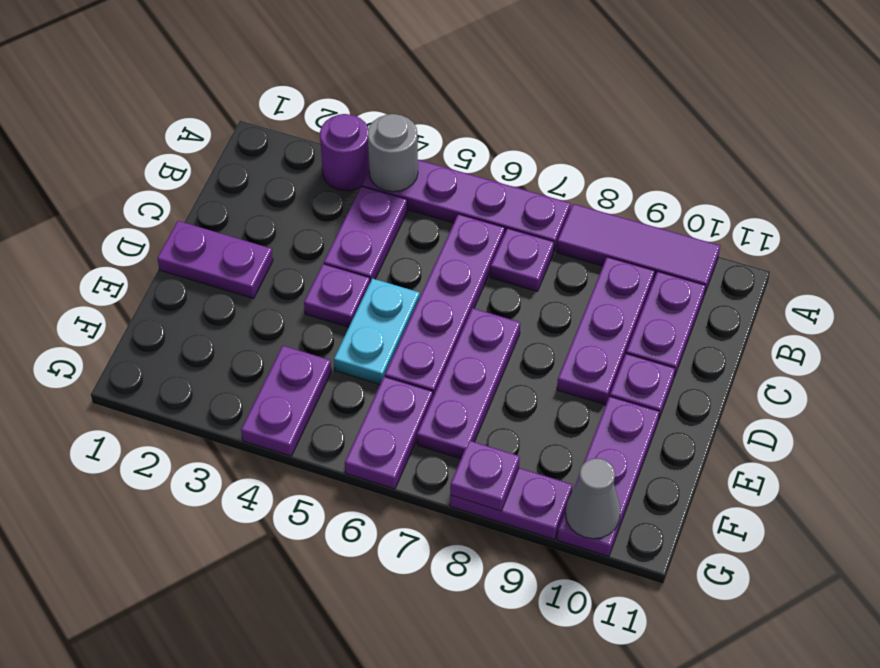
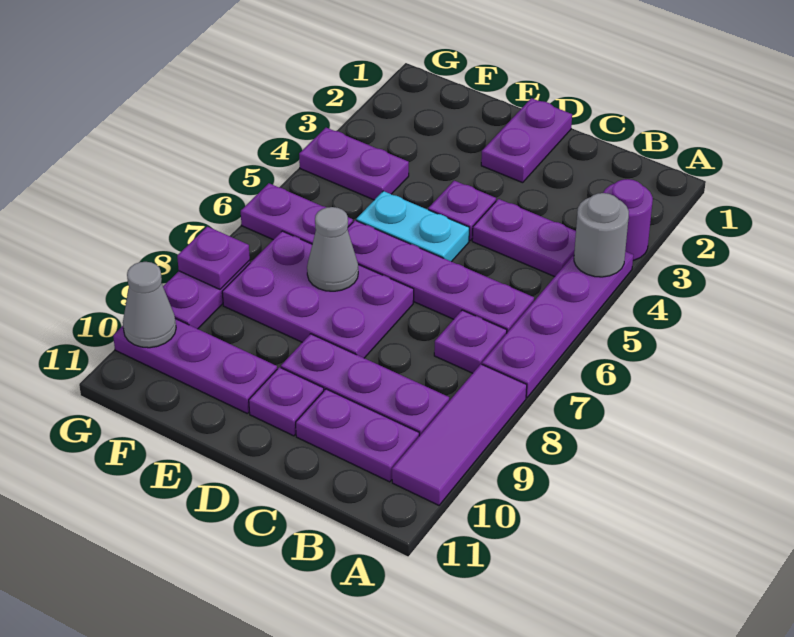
purple plate D7:F7 level 1 -> purple plate D7:F8 level 1
none -> grey cone E7 level 2

